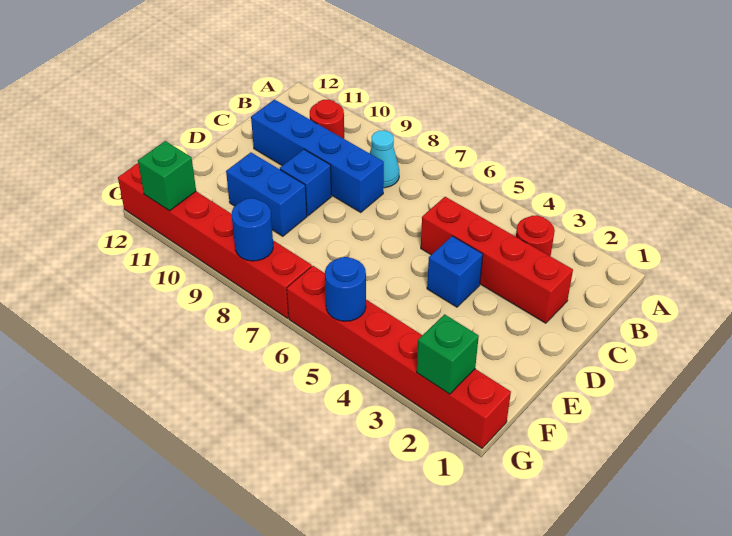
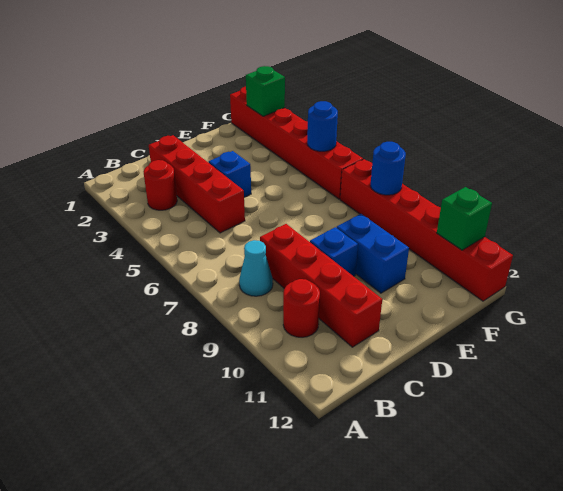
blue brick C8:C11 level 1 -> red brick C8:C11 level 1

